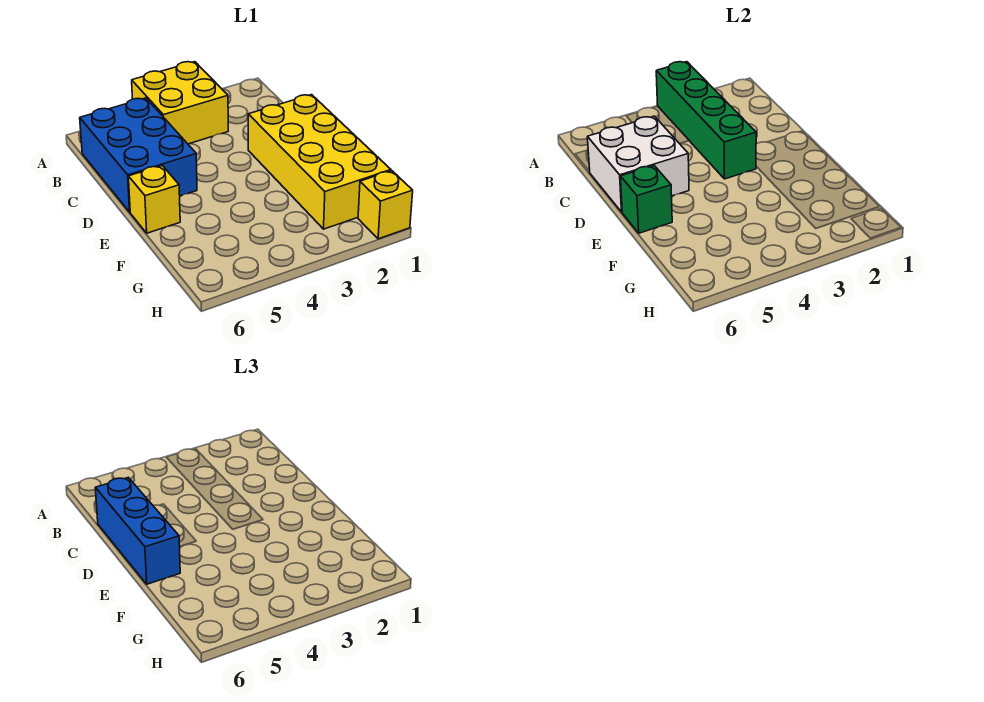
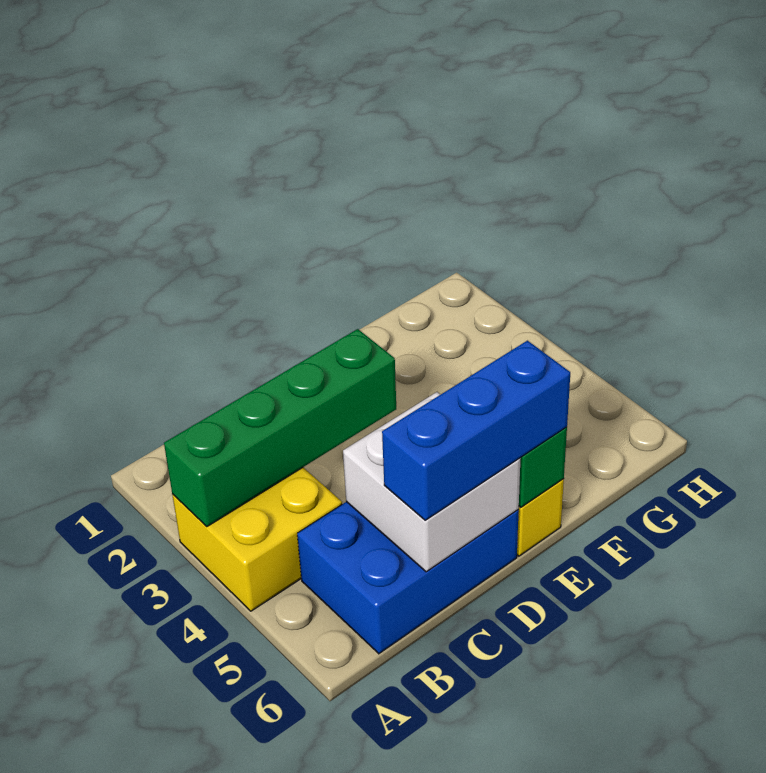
yellow brick D1:G2 level 1 -> none
yellow brick H1 level 1 -> none

